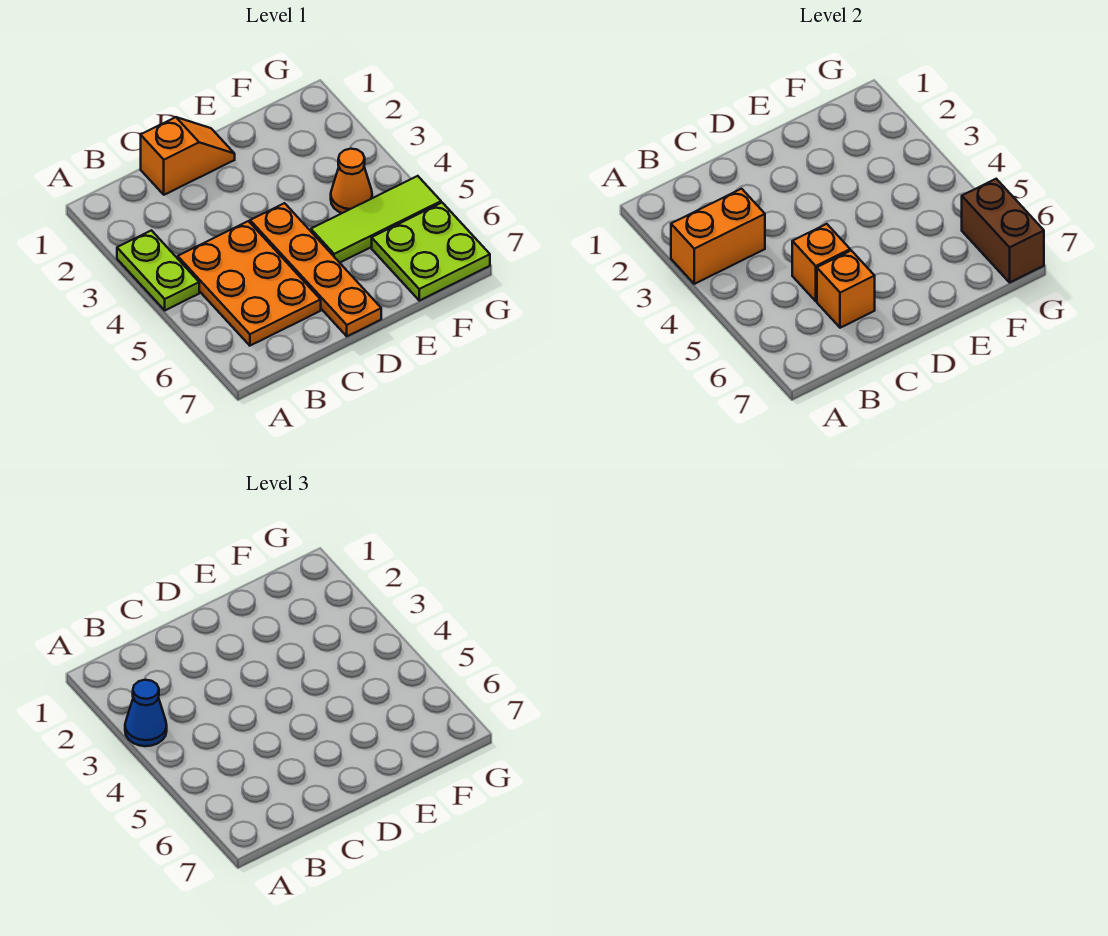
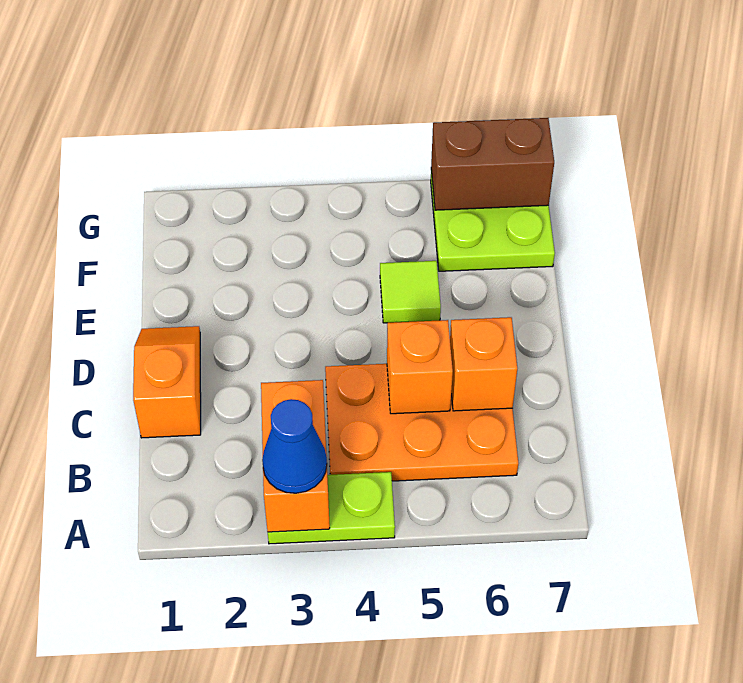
orange plate D4:D7 level 1 -> none
lime tile E5:G5 level 1 -> lime tile E5 level 1
orange cone F4 level 1 -> none

